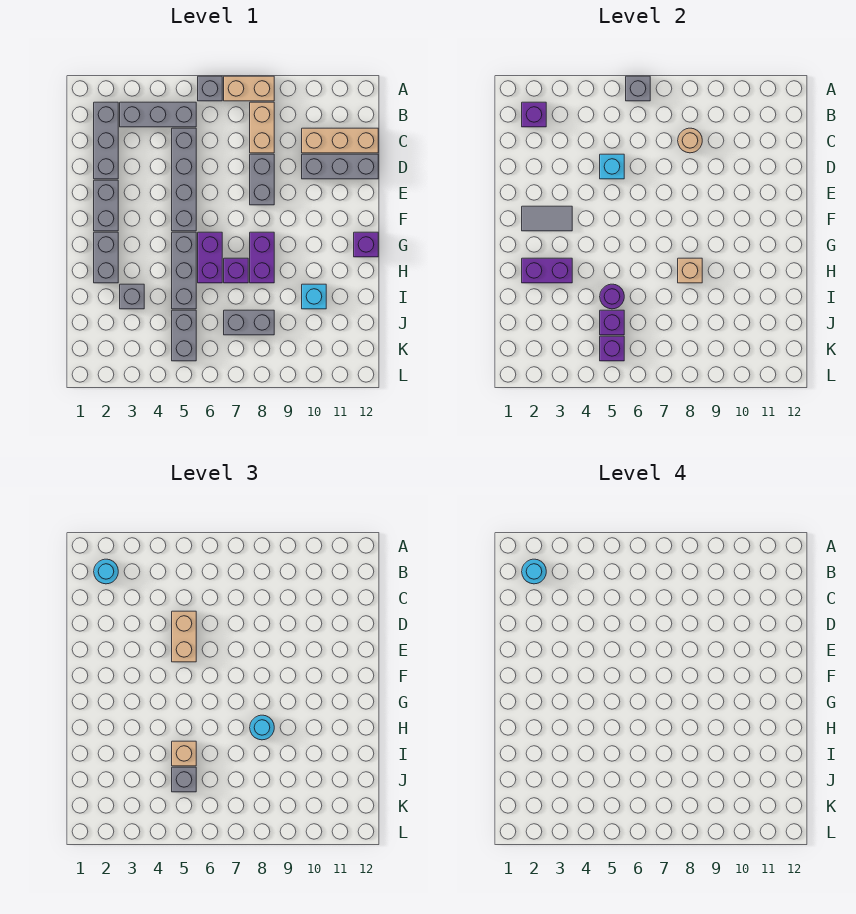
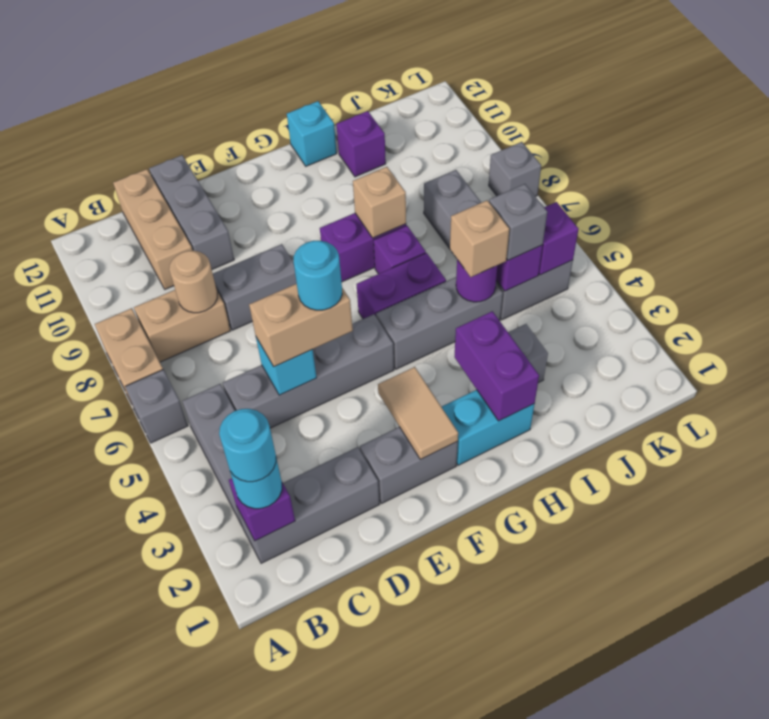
grey brick A6 level 2 -> grey brick L8 level 1
grey tile F2:F3 level 2 -> tan tile F2:F3 level 2
grey brick G2:H2 level 1 -> cyan brick G2:H2 level 1
purple brick G12 level 1 -> purple brick I11 level 1
cyan round brick H8 level 3 -> cyan round brick E5 level 4
cyan brick I10 level 1 -> cyan brick H12 level 1

